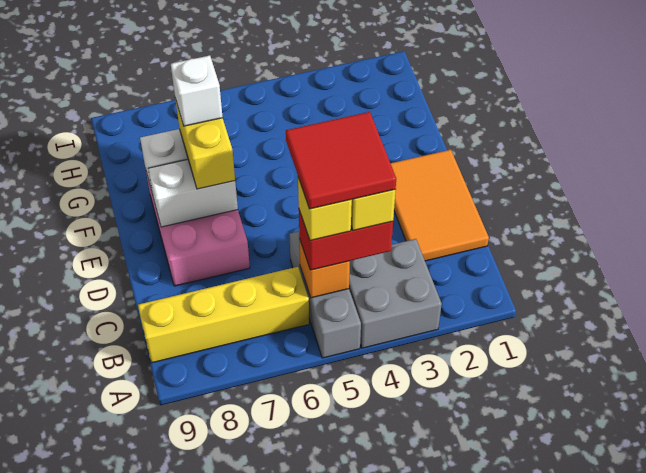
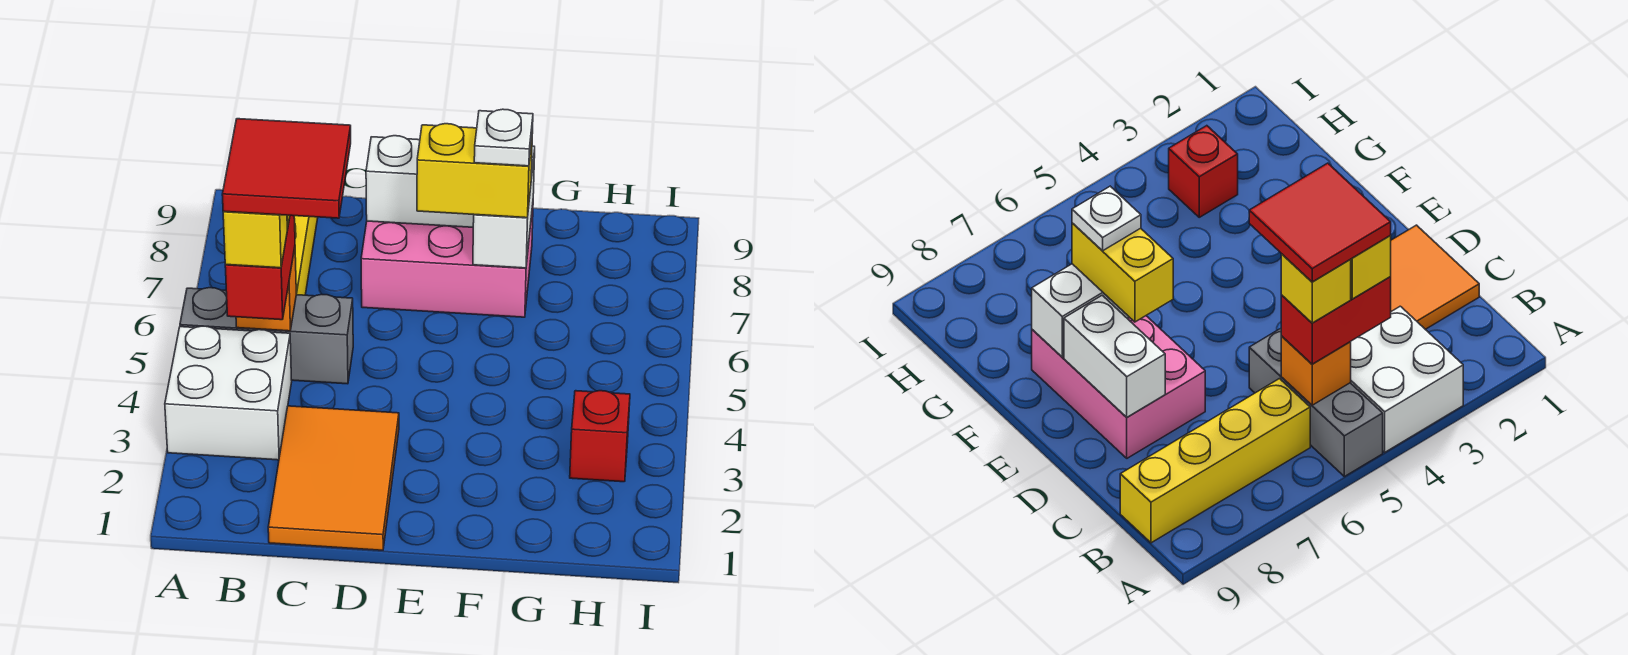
grey brick A3:B4 level 1 -> white brick A3:B4 level 1
orange tile C1:E2 level 1 -> orange tile C1:D3 level 1
white brick E7:E8 level 2 -> white brick D8:E8 level 2
white brick F7 level 4 -> white plate F7 level 4
none -> red brick H3 level 1

